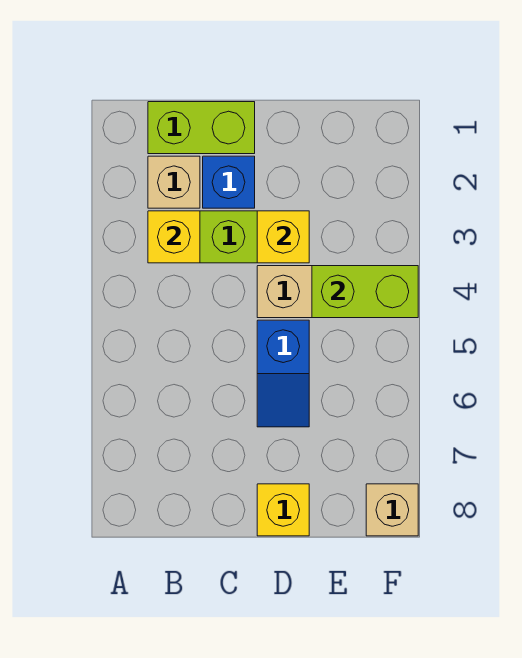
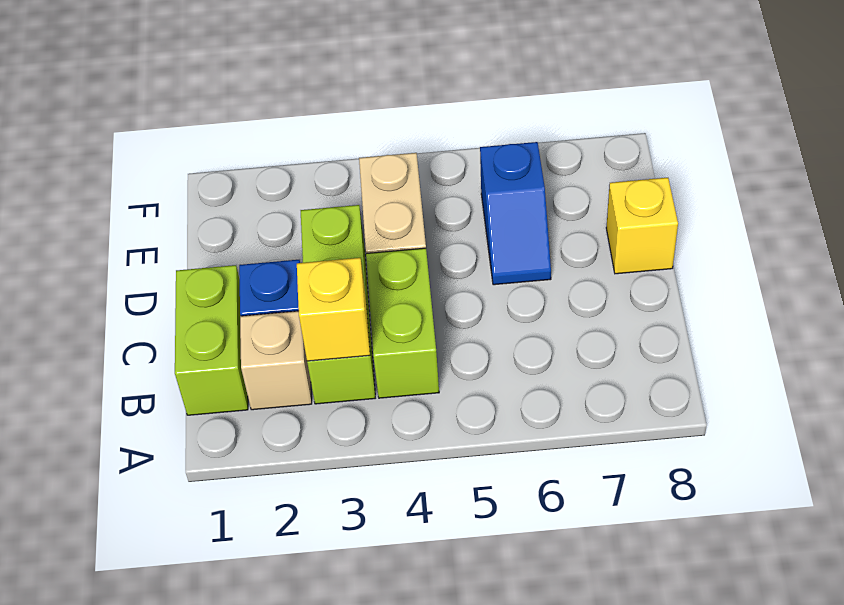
yellow brick D3 level 2 -> none
blue slope D5:D6 level 1 top 5 -> blue slope D6:E6 level 1 top E
lime brick E4:F4 level 2 -> lime brick B4:C4 level 1
tan brick F8 level 1 -> none

